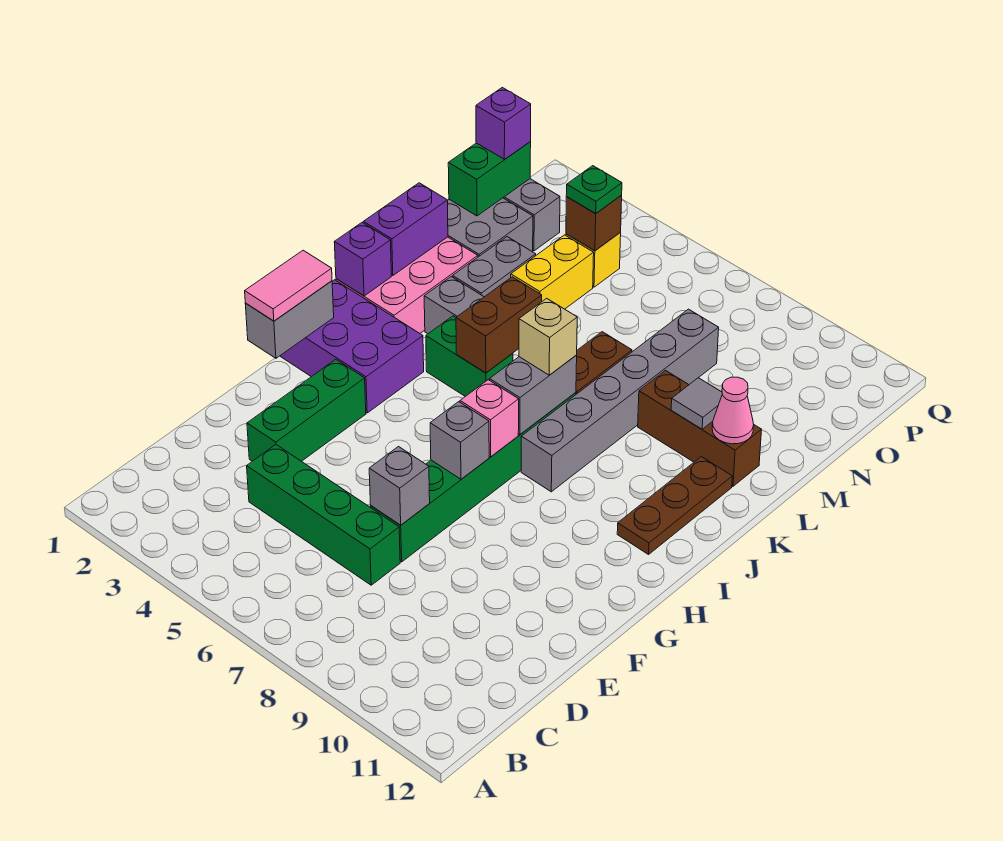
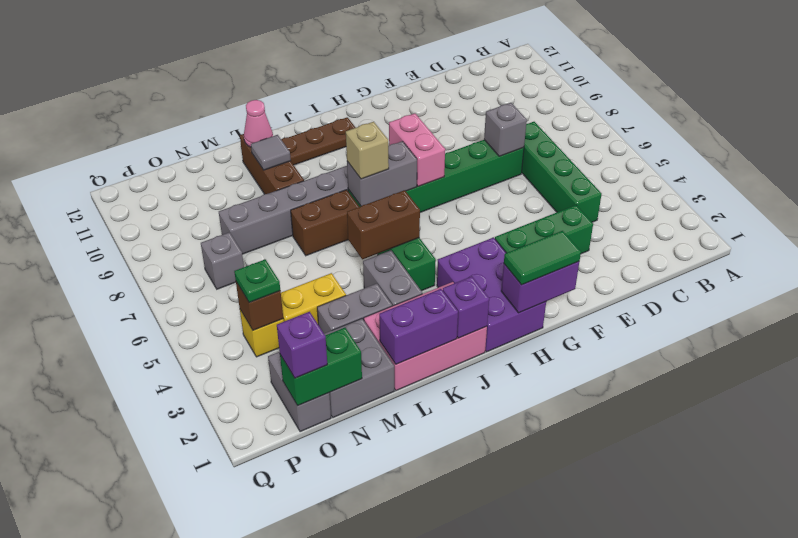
grey brick G1:H1 level 2 -> purple brick G1:H1 level 2
pink tile G1:H1 level 3 -> green tile G1:H1 level 3
grey brick G7 level 2 -> grey brick O7 level 1
pink brick H7 level 2 -> pink brick H7:H8 level 2

